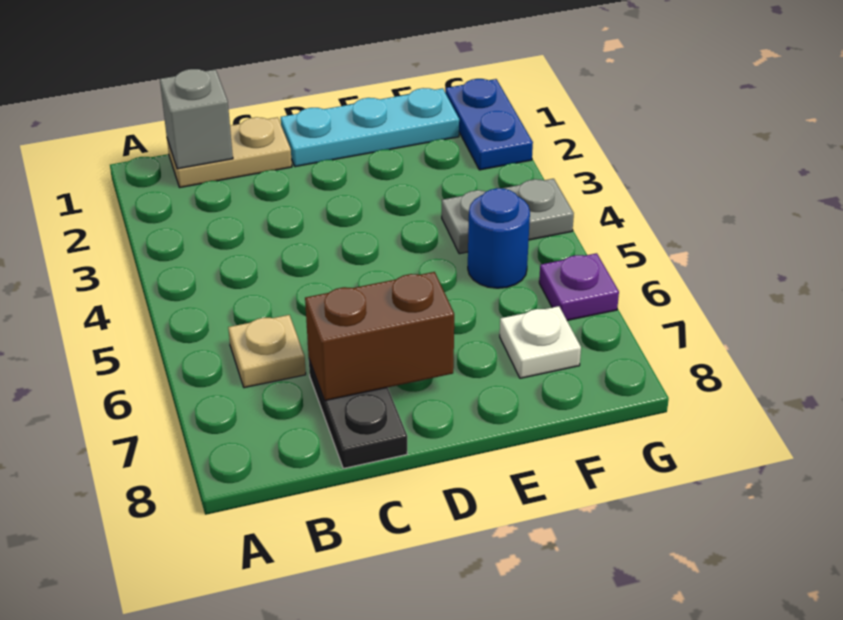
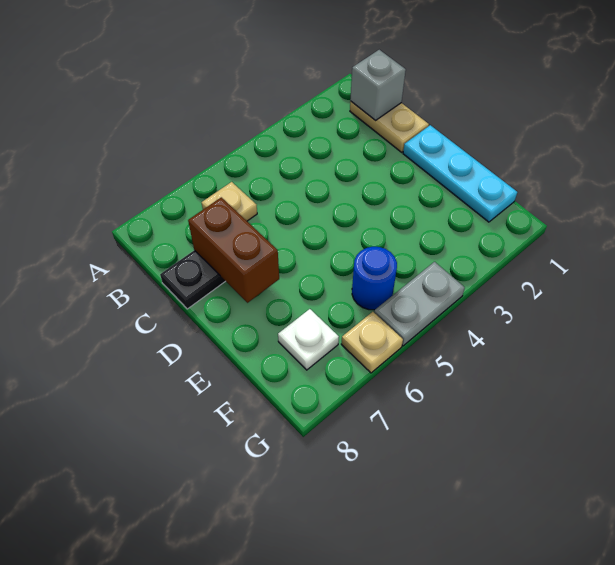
grey plate F4:G4 level 1 -> grey plate G4:G5 level 1
blue plate G1:G2 level 1 -> none
purple plate G6 level 1 -> tan plate G6 level 1

